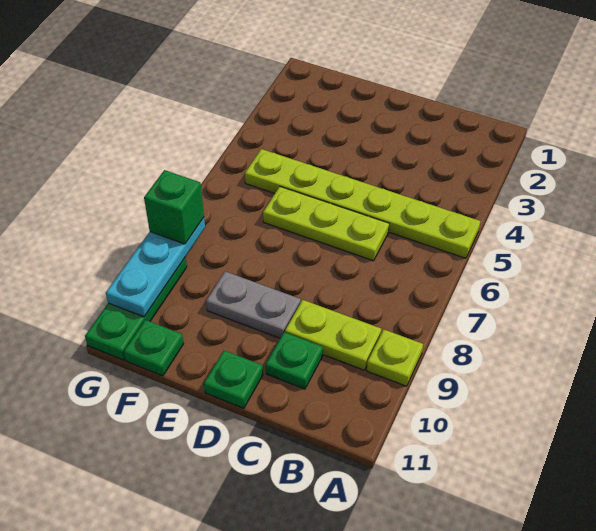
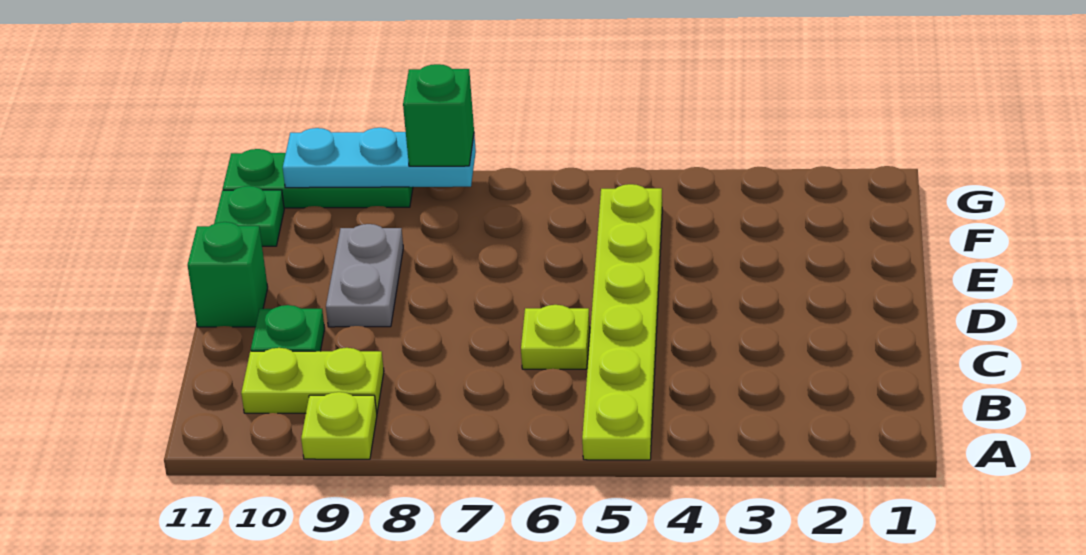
lime plate B9:C9 level 1 -> lime plate B9:B10 level 1
lime plate C6:E6 level 1 -> lime plate C6 level 1
green plate D11 level 1 -> green brick D11 level 1

